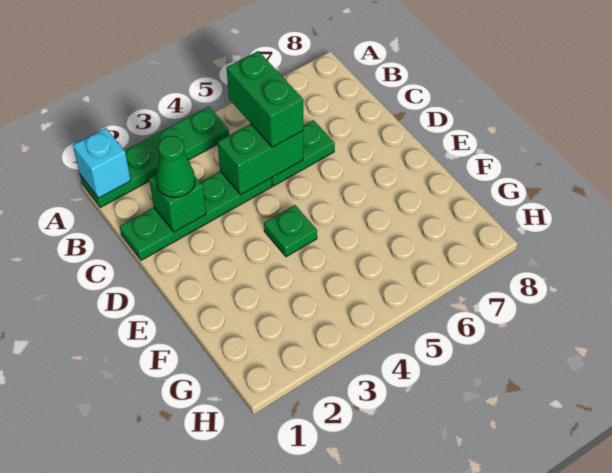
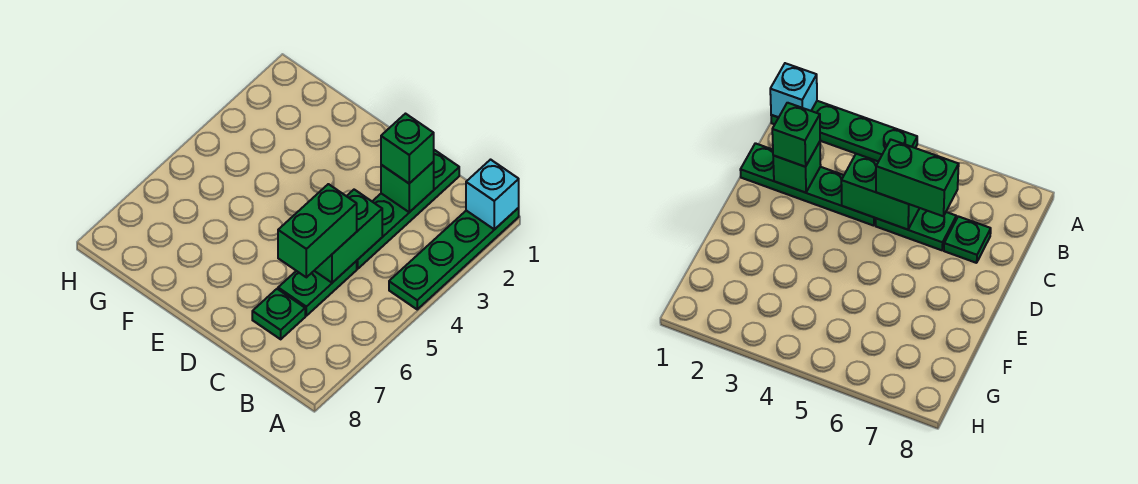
green brick B5:C5 level 3 -> green brick C5:C6 level 3
green cone C2 level 3 -> green brick C2 level 3
green plate E4 level 1 -> green plate C7 level 1

